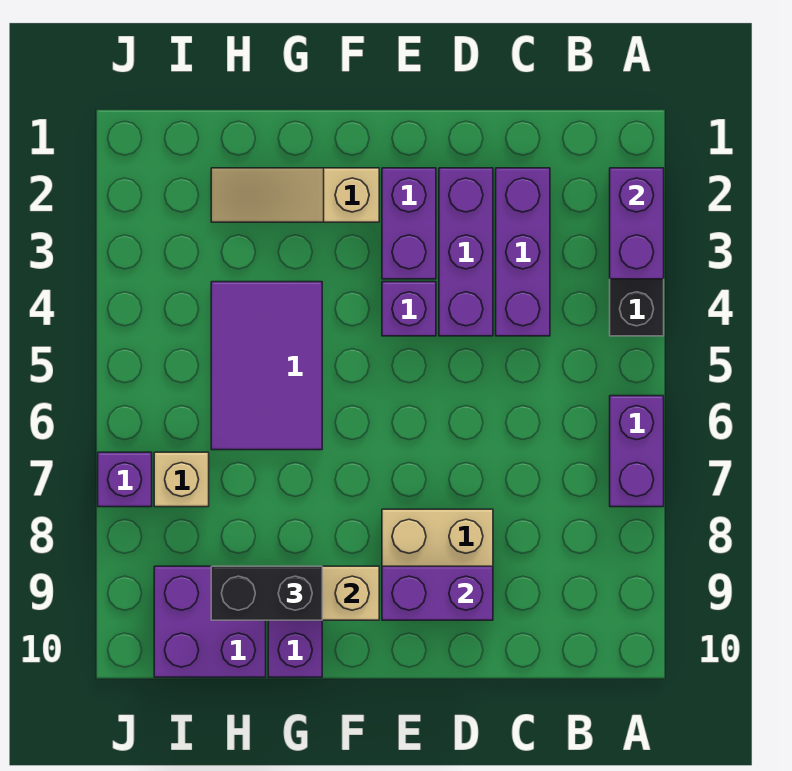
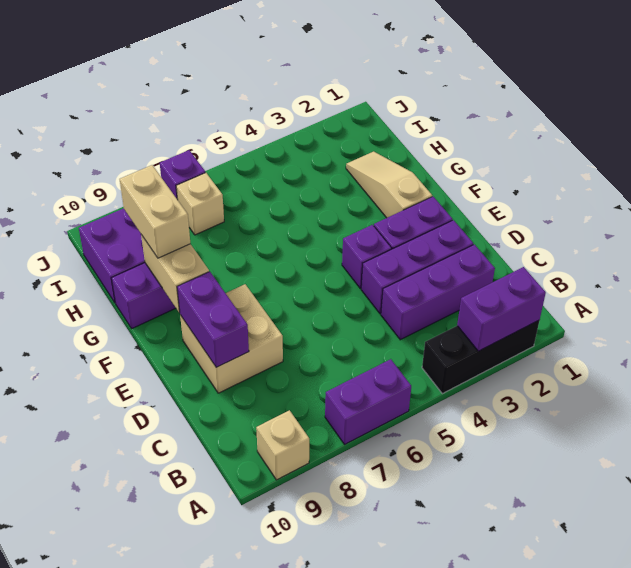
none -> tan brick A9 level 1
purple tile G4:H6 level 1 -> none
black brick G9:H9 level 3 -> tan brick G9:H9 level 3

